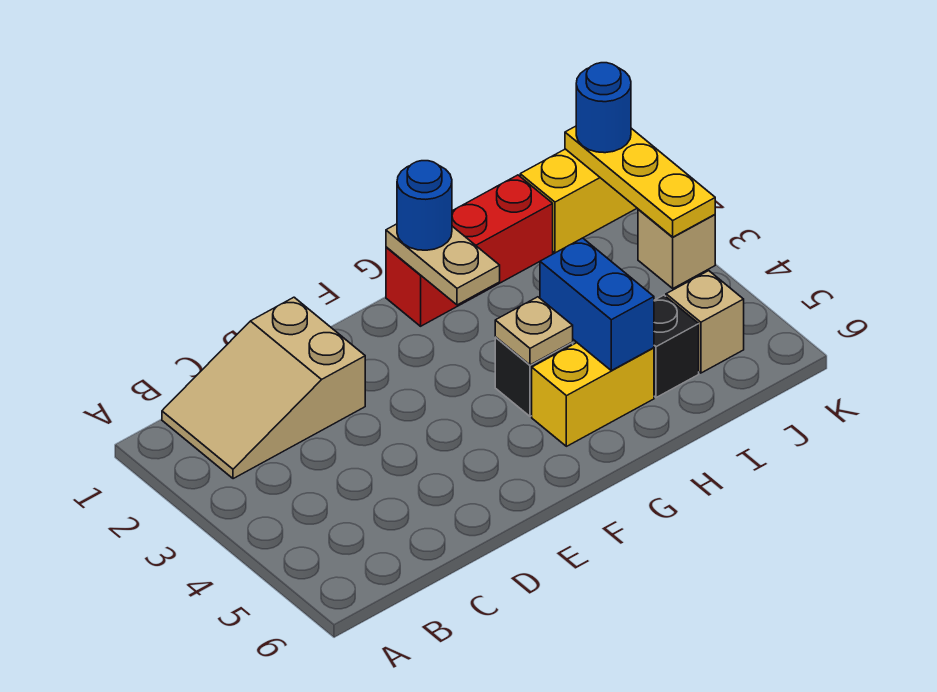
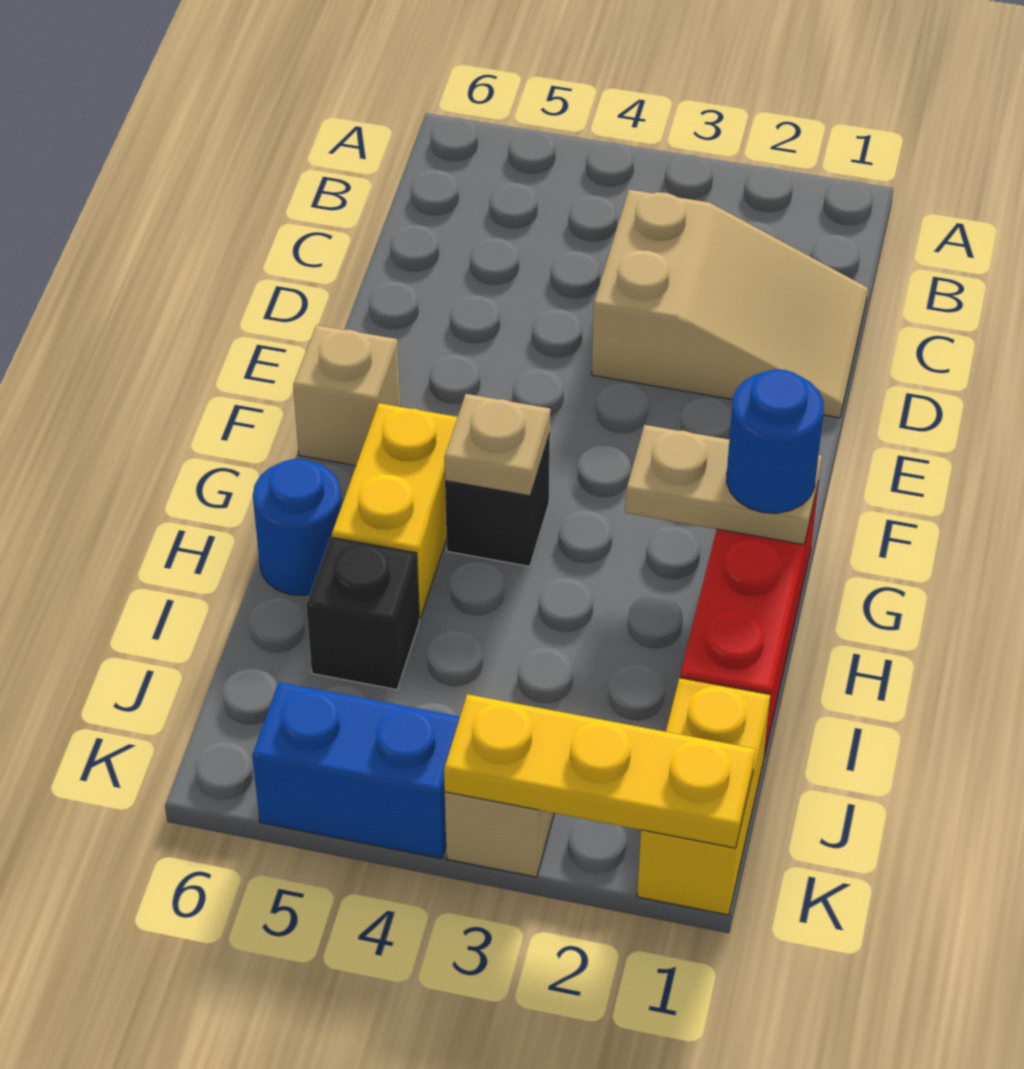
tan slope B1:D2 level 1 top D -> tan slope C1:D3 level 1 top 3
blue brick H4:H5 level 2 -> blue brick K4:K5 level 1
tan brick J5 level 1 -> tan brick F6 level 1
blue round brick K1 level 3 -> blue round brick H6 level 1

